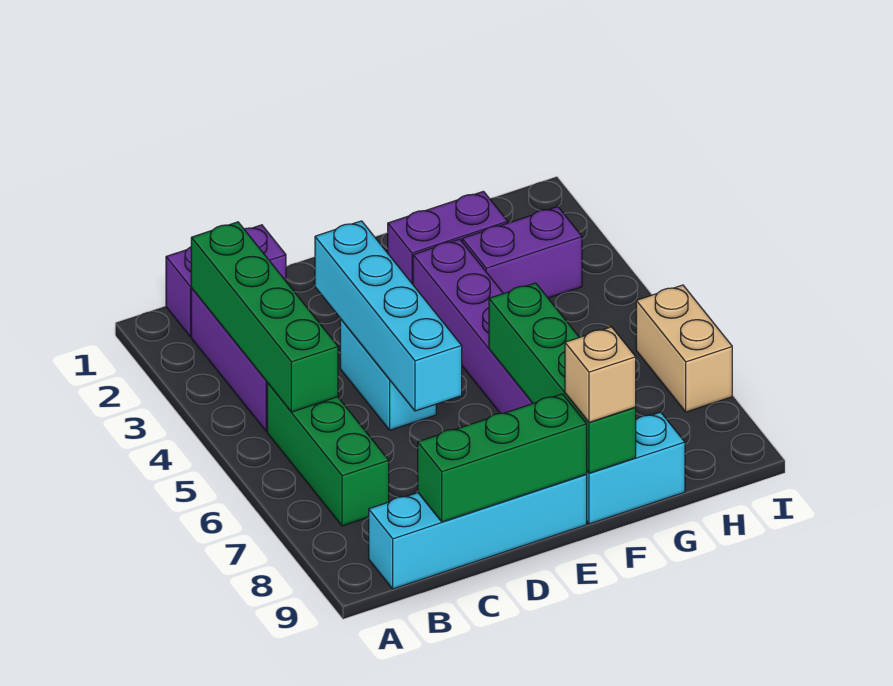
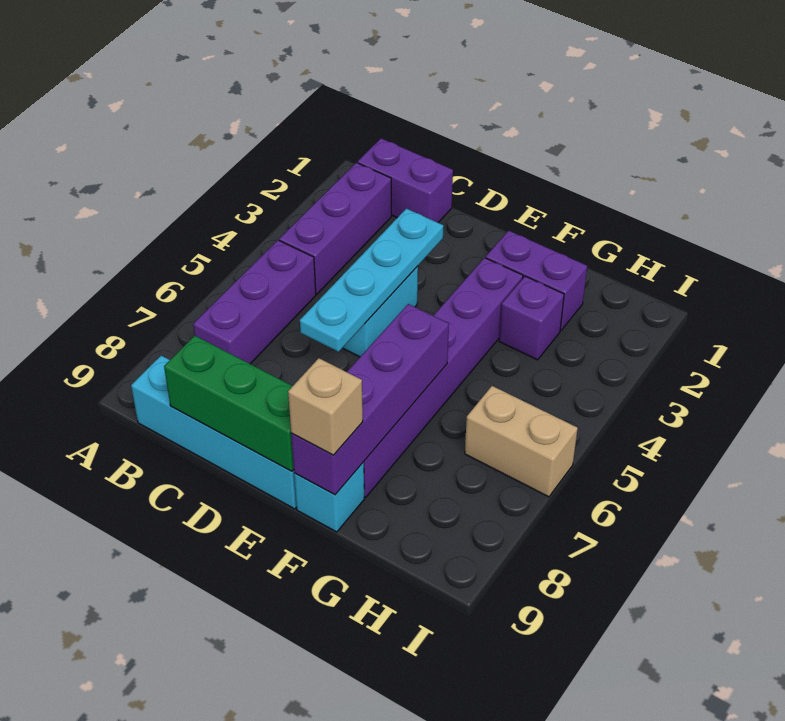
green brick B2:B5 level 2 -> none
green brick B5:B7 level 1 -> purple brick B5:B7 level 1
cyan brick D3:D6 level 2 -> cyan plate D3:D6 level 2
green brick F6:F9 level 2 -> purple brick F6:F9 level 2
cyan brick F9:G9 level 1 -> cyan brick F9 level 1
purple brick G3:H3 level 1 -> purple brick G3 level 1
tan brick I6:I7 level 1 -> tan brick H6:I6 level 1

